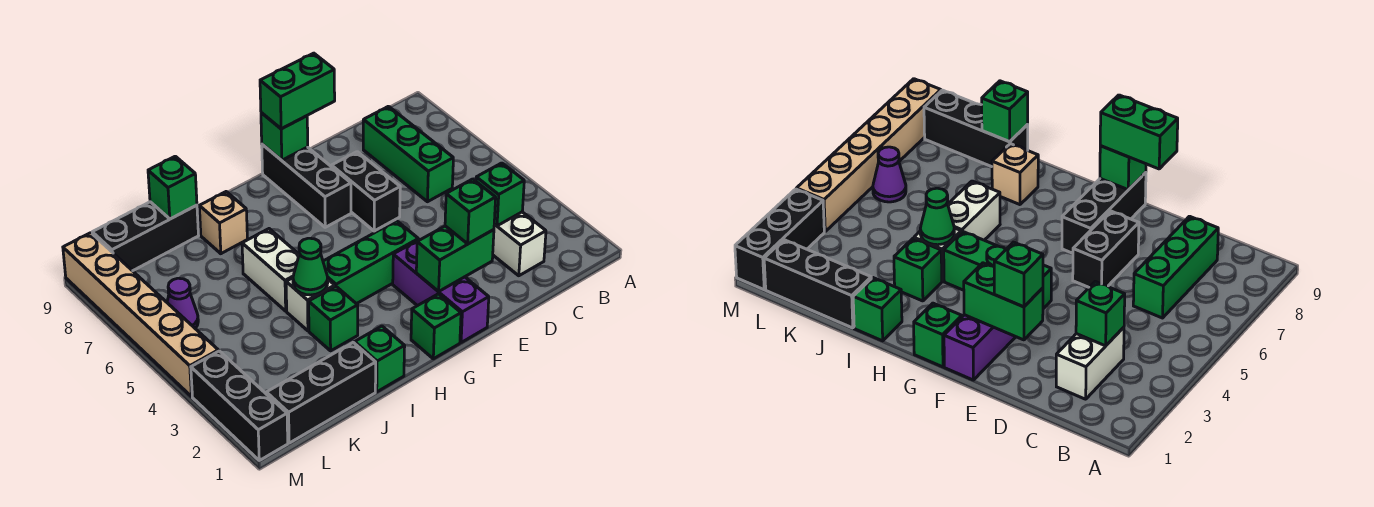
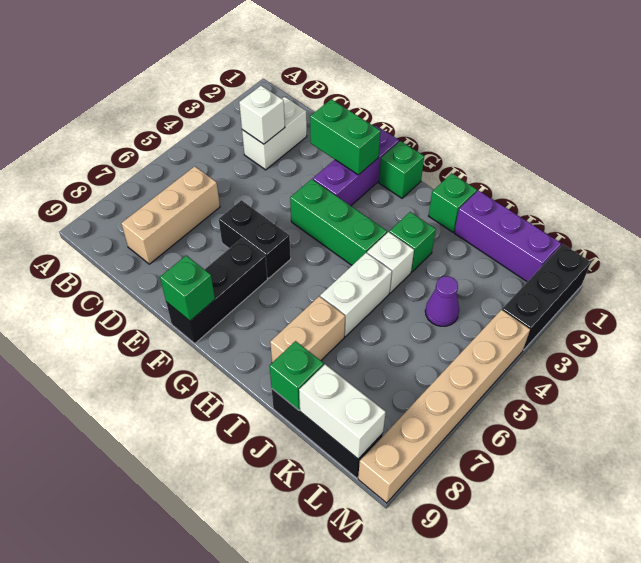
green brick C3 level 2 -> white brick C3 level 2
green brick C6:C8 level 1 -> tan brick C6:C8 level 1
green brick E2 level 3 -> none
black brick E6:E7 level 1 -> black brick E6:F6 level 1
green brick E9:F9 level 3 -> none
green cone I4 level 2 -> none
tan brick I8 level 1 -> tan brick I7:I8 level 1
black brick J1:L1 level 1 -> purple brick J1:L1 level 1
none -> white brick K9:L9 level 2
purple cone L6 level 1 -> purple cone K4 level 1

